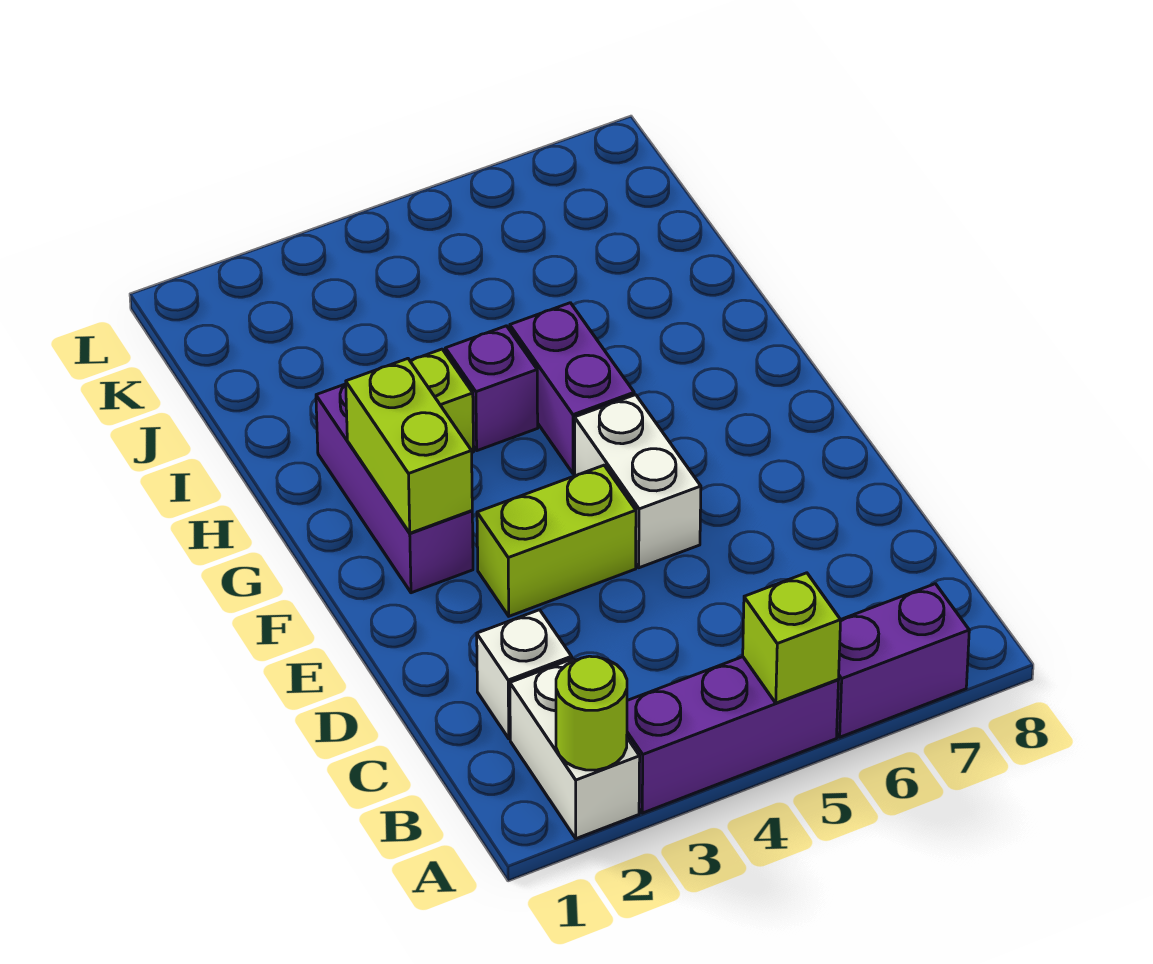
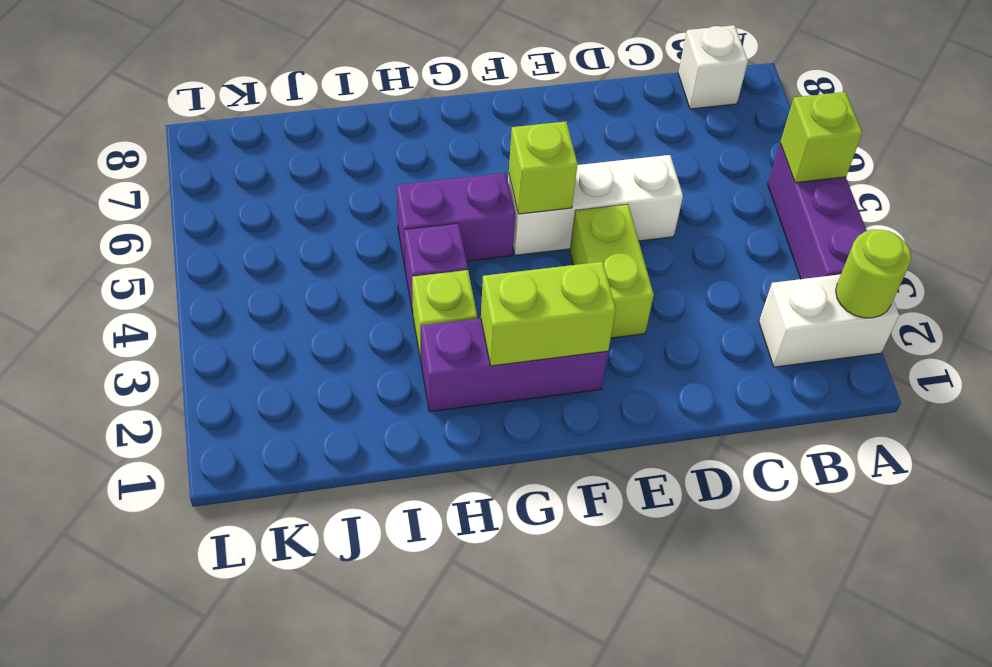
purple brick A6:A7 level 1 -> none
white brick C2 level 1 -> white brick B8 level 1
white brick E5:F5 level 1 -> white brick D5:F5 level 1
none -> lime brick F5 level 2

